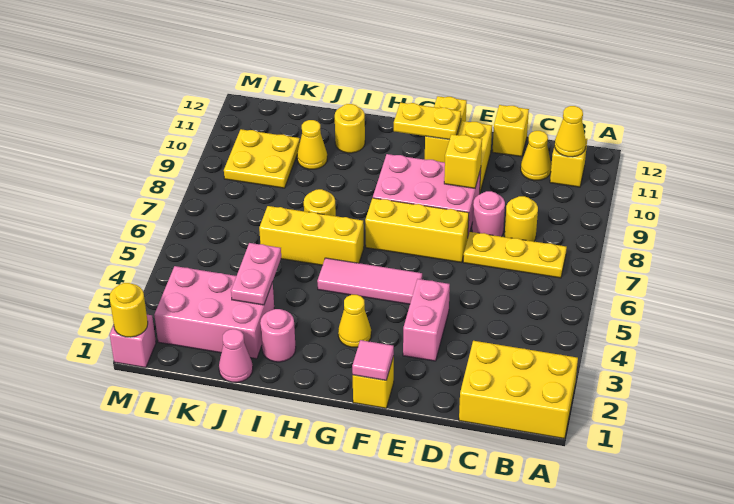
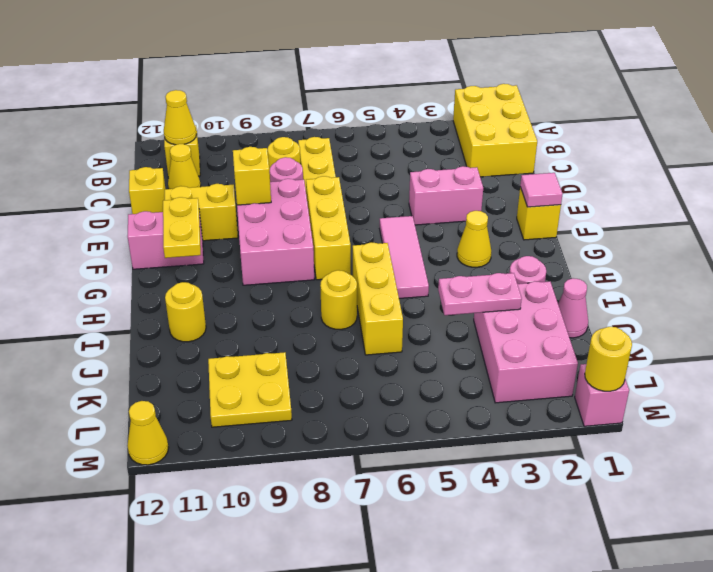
yellow brick F11:F12 level 1 -> pink brick F11:F12 level 1
yellow cone J10 level 1 -> yellow cone M12 level 1

